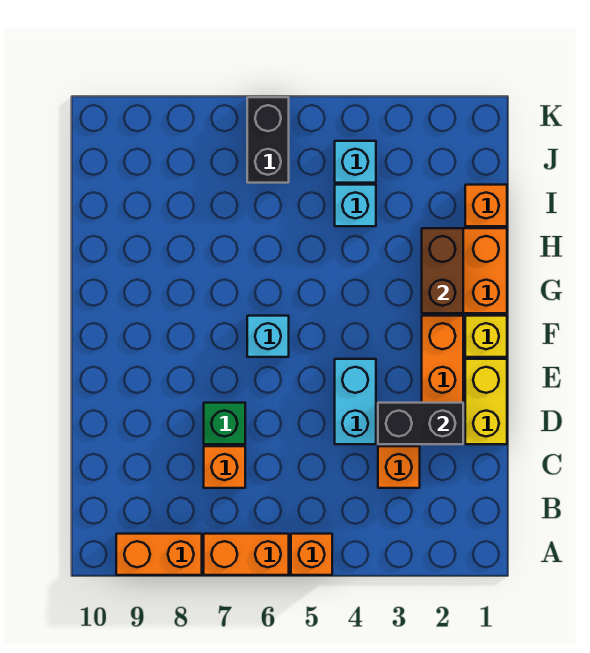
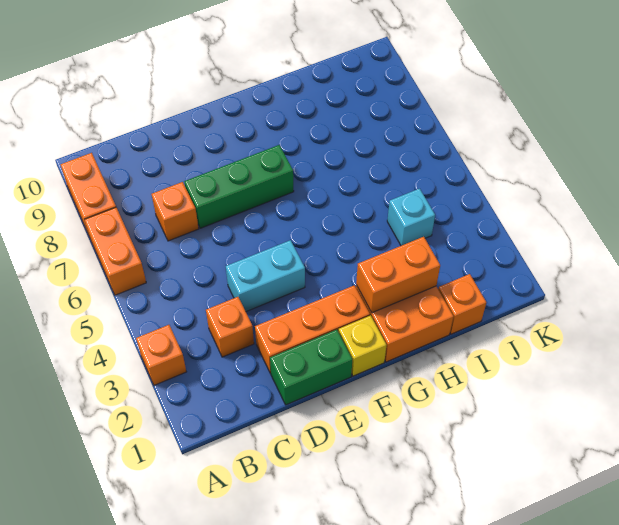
orange brick A5 level 1 -> orange brick A3 level 1
yellow brick D1:E1 level 1 -> green brick D1:E1 level 1
black brick D2:D3 level 2 -> none
green brick D7 level 1 -> green brick D7:F7 level 1
cyan brick F6 level 1 -> none
brown brick G2:H2 level 2 -> orange brick G2:H2 level 2
cyan brick J4 level 1 -> none
black brick J6:K6 level 1 -> none

